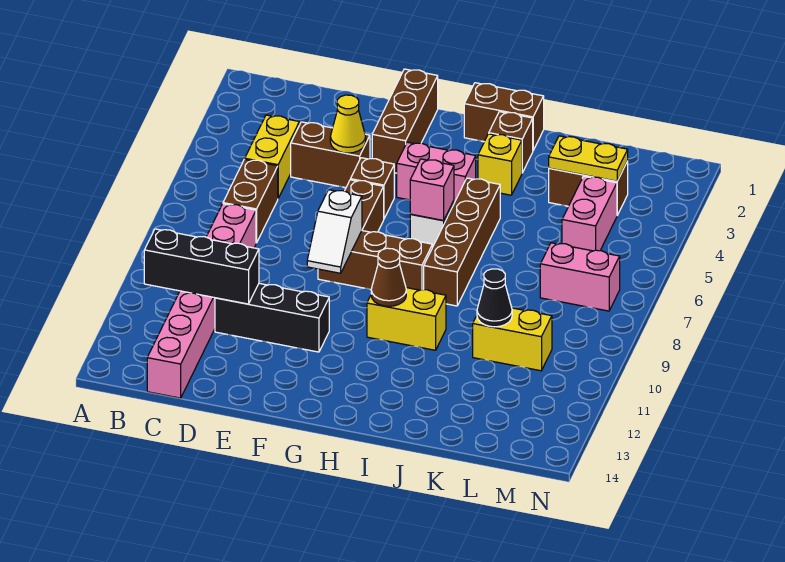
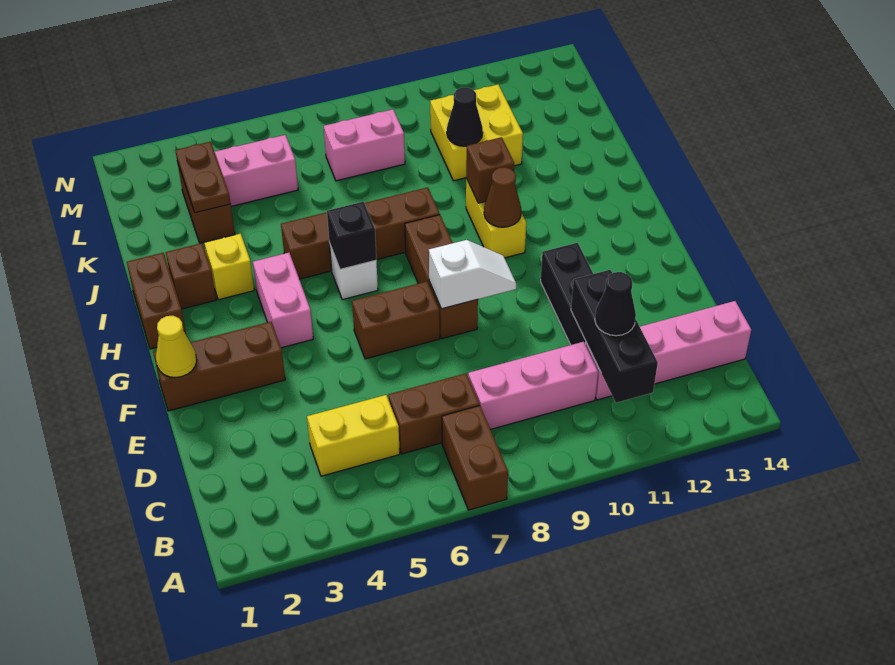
none -> black cone C11 level 3
brown brick D4:E4 level 1 -> brown brick A7:B7 level 1
yellow cone E4 level 2 -> yellow cone F1 level 2
brown brick F5 level 1 -> brown brick I10 level 2
pink brick H6 level 2 -> black brick H6 level 2
yellow plate K3:L3 level 2 -> brown plate K3:L3 level 2
yellow brick K10:L10 level 1 -> yellow brick K10:L11 level 1
pink brick L7:M7 level 1 -> pink brick L7:L8 level 1

